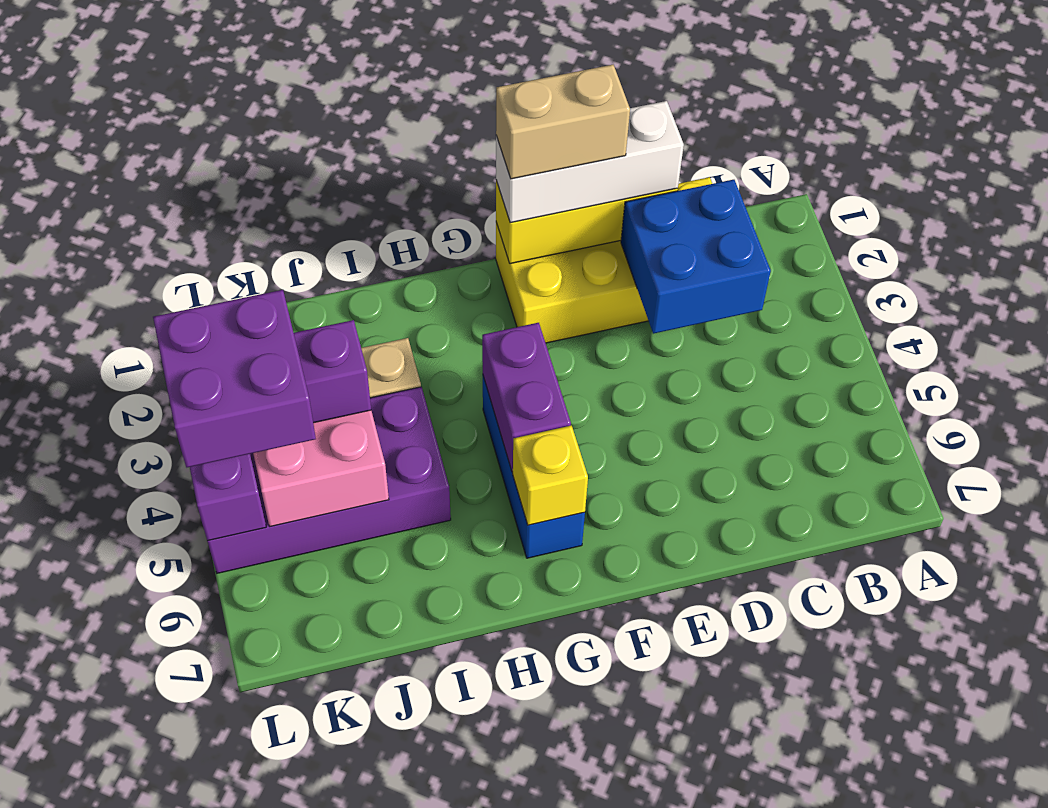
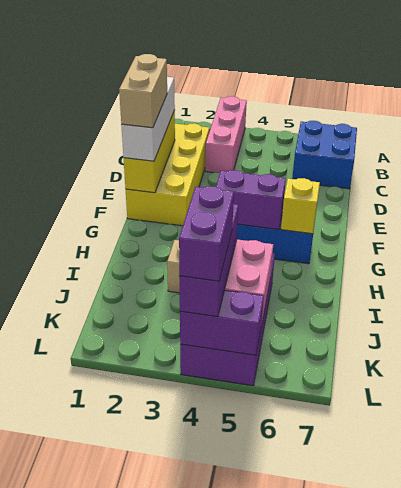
none -> pink brick A3:C3 level 1
blue brick C2:D3 level 2 -> blue brick B6:C7 level 1
purple brick K4:L5 level 4 -> purple brick K4:L4 level 4

